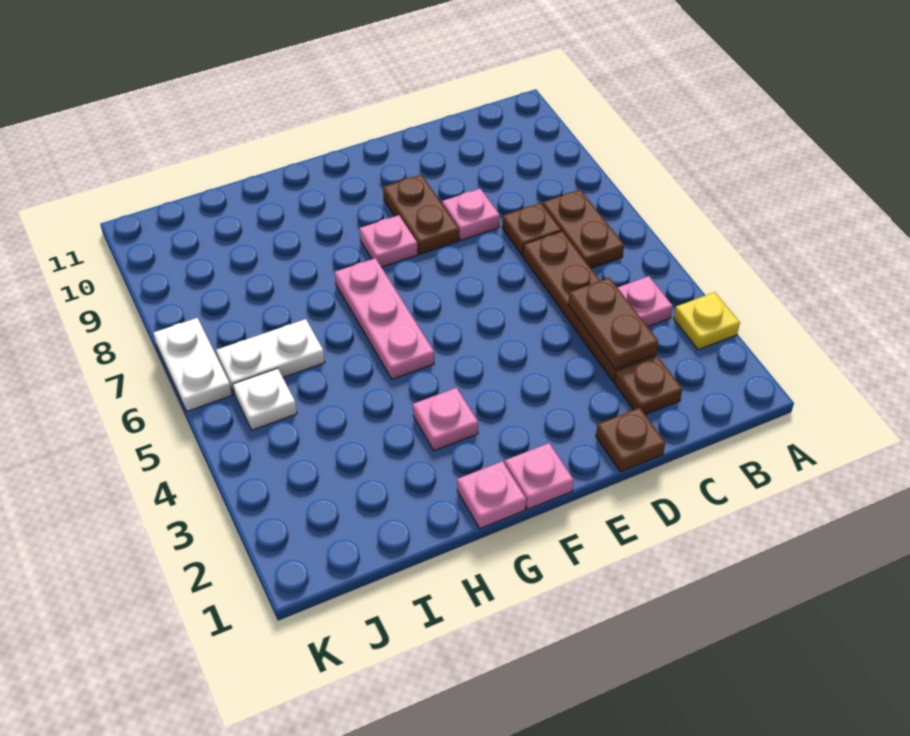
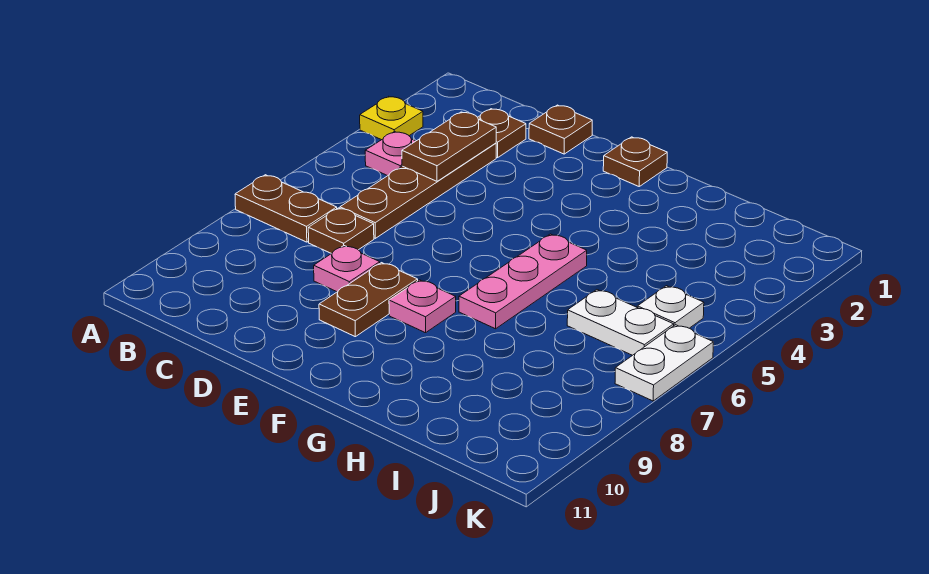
brown plate B6:B7 level 1 -> brown plate A7:B7 level 1
pink plate F1 level 1 -> brown plate F1 level 1
pink plate G1 level 1 -> none
pink plate G3 level 1 -> none

